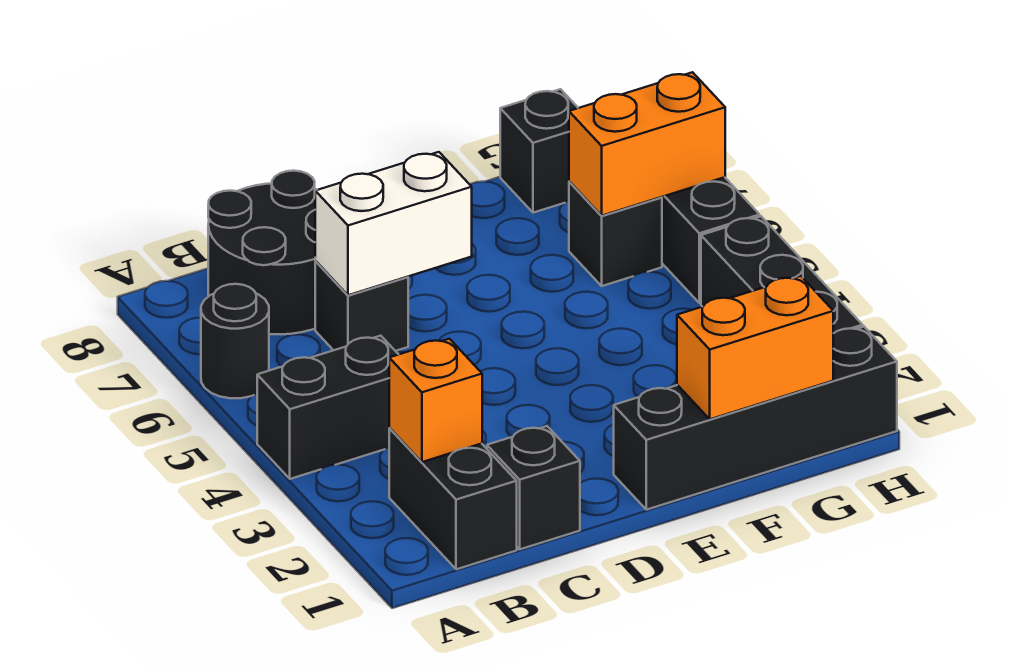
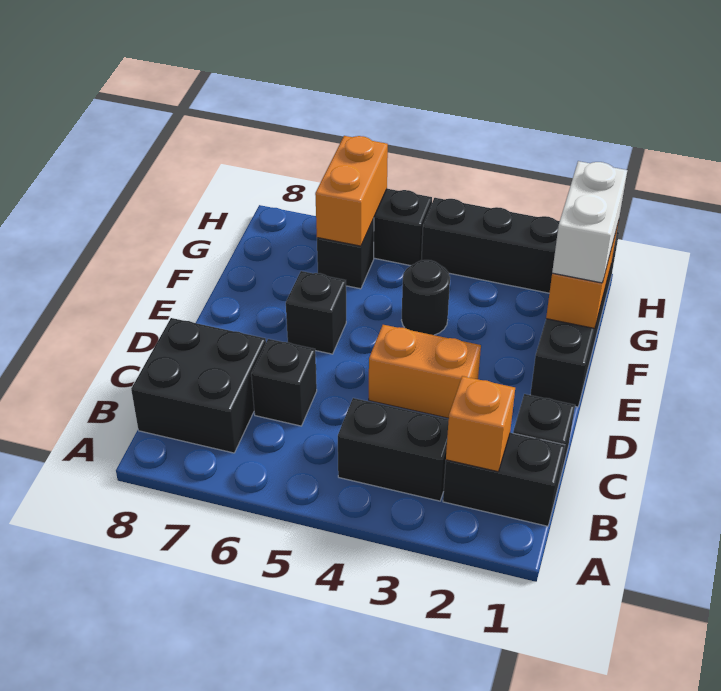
black brick A4:B4 level 1 -> black brick B3:B4 level 1
black round brick A6 level 1 -> black round brick F4 level 1
black round brick B7:C8 level 1 -> black brick B7:C8 level 1
white brick C6:D6 level 2 -> white brick F1:G1 level 3
none -> orange brick D3:D4 level 1
black brick G8 level 1 -> black brick E6 level 1

